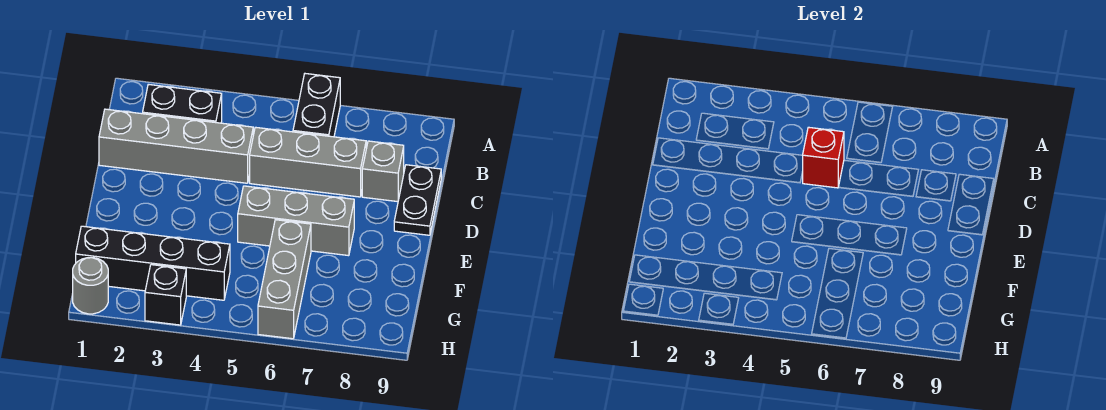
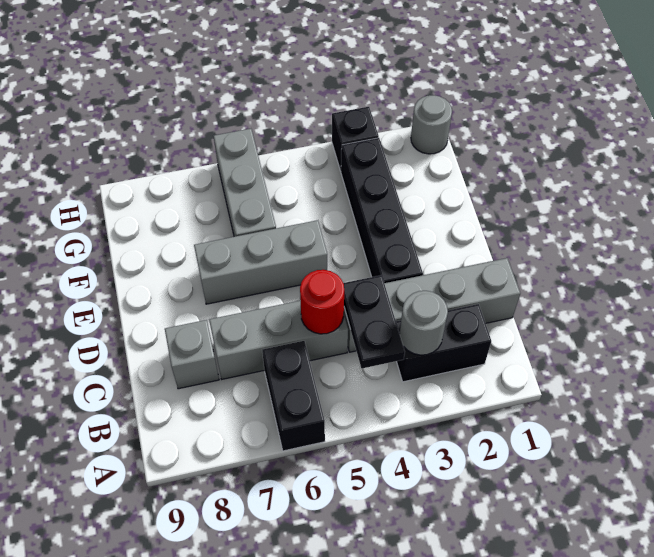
none -> grey round brick B3 level 2
red brick C5 level 2 -> red round brick C5 level 2
black plate C9:D9 level 1 -> black plate B4:C4 level 2
black brick G1:G4 level 1 -> black brick D3:G3 level 1

